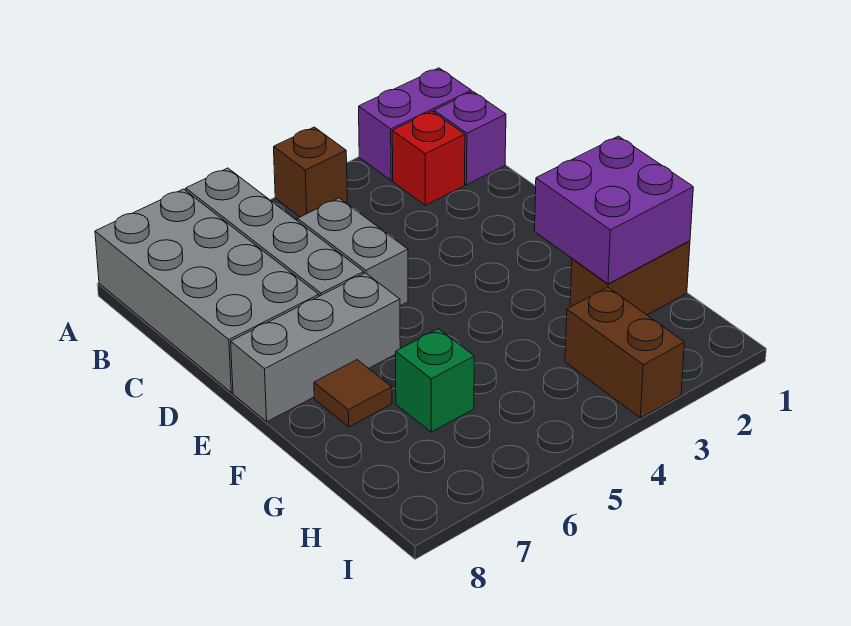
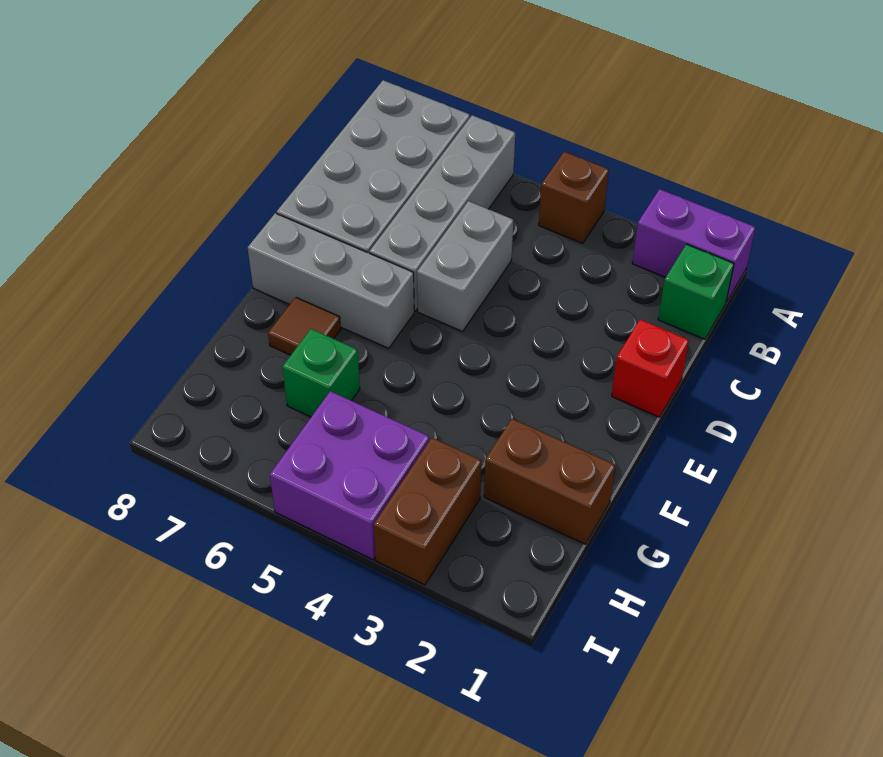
purple brick B1 level 1 -> green brick B1 level 1
red brick B2 level 1 -> red brick D1 level 1
purple brick F1:G2 level 2 -> purple brick H4:I5 level 1

